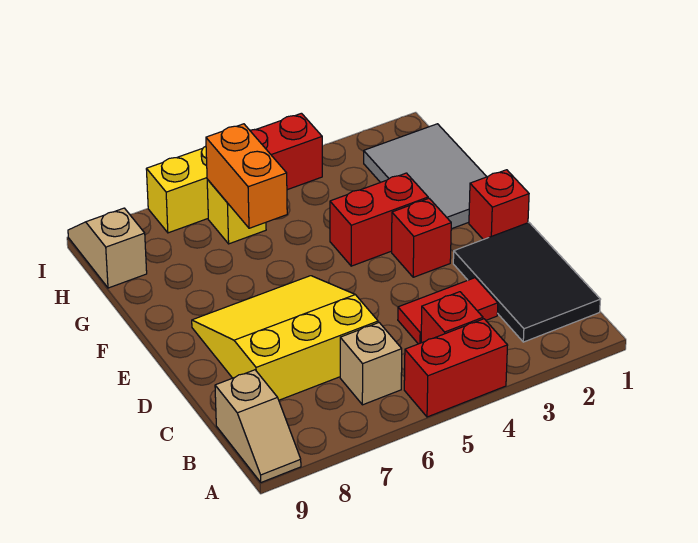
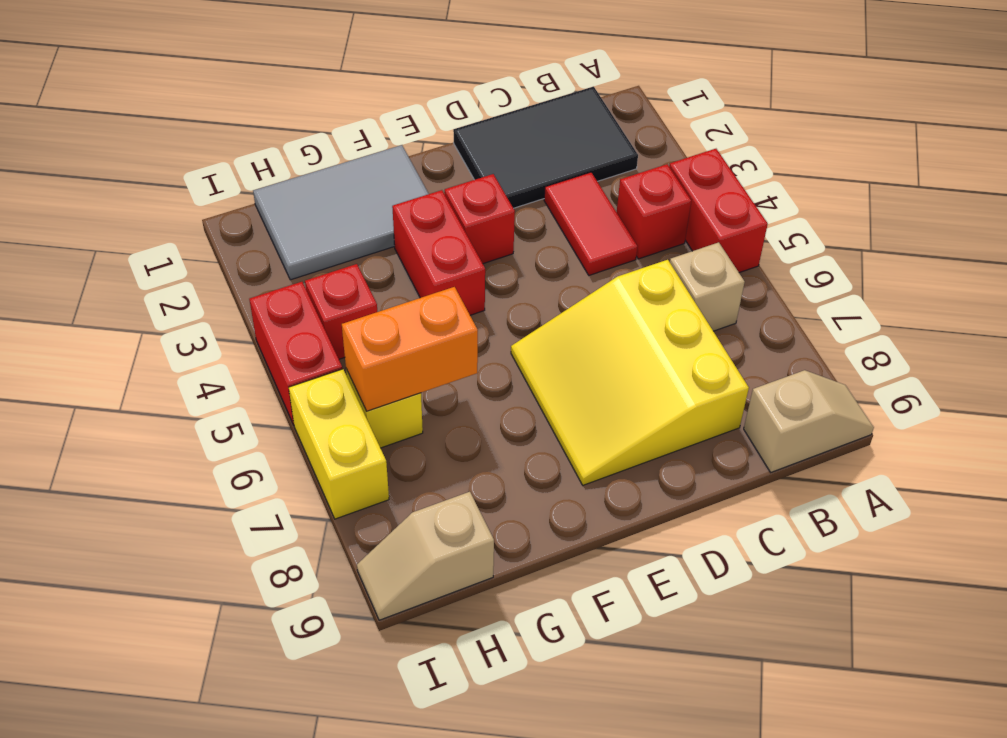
red brick E1 level 1 -> red brick H4 level 1

